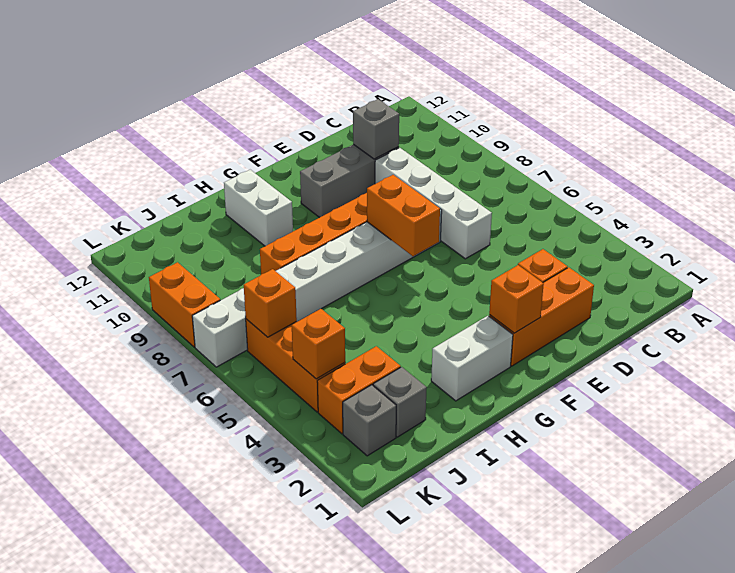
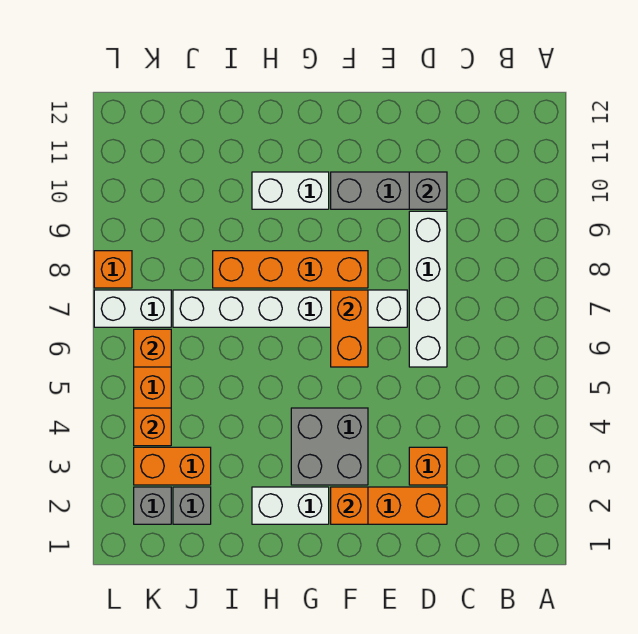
none -> grey brick F3:G4 level 1
white brick H10:H11 level 1 -> white brick G10:H10 level 1
orange brick L8:L9 level 1 -> orange brick L8 level 1

